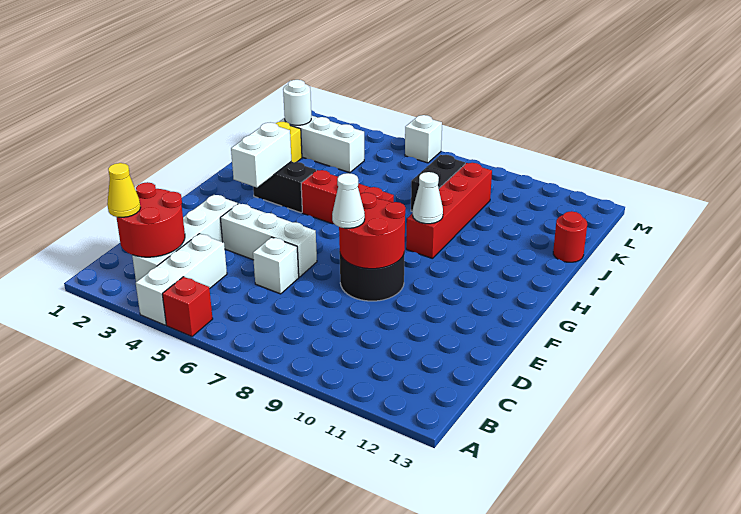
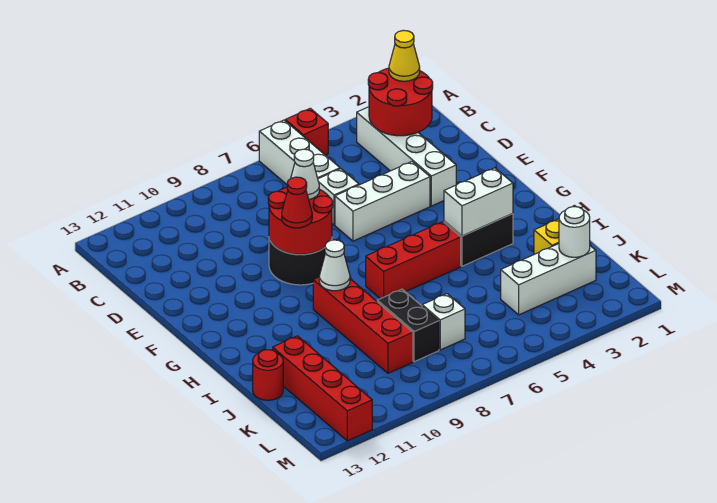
white brick A4:C4 level 1 -> white brick A6:C6 level 1
none -> red cone F9 level 3
white brick G3:H3 level 2 -> white brick H3:H4 level 2
none -> red brick J12:M12 level 1
white brick M6 level 1 -> white brick K7 level 1

